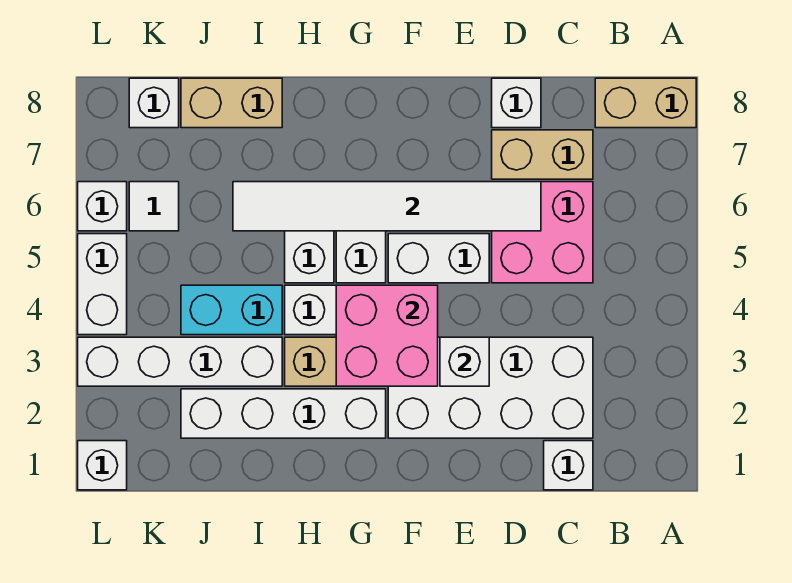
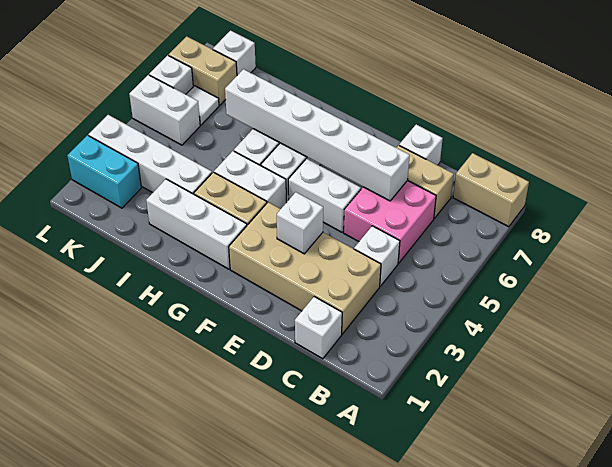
white brick C2:F3 level 1 -> tan brick C2:F3 level 1
white tile D6:I6 level 2 -> white brick D6:I6 level 2
pink brick F3:G4 level 2 -> none
white brick G2:J2 level 1 -> white brick G2:I2 level 1
cyan brick I4:J4 level 1 -> cyan brick K2:L2 level 1
tan brick I8:J8 level 1 -> tan brick K7:L7 level 1
white brick L1 level 1 -> white brick C4 level 1
white brick L4:L5 level 1 -> white brick K5:L5 level 1

